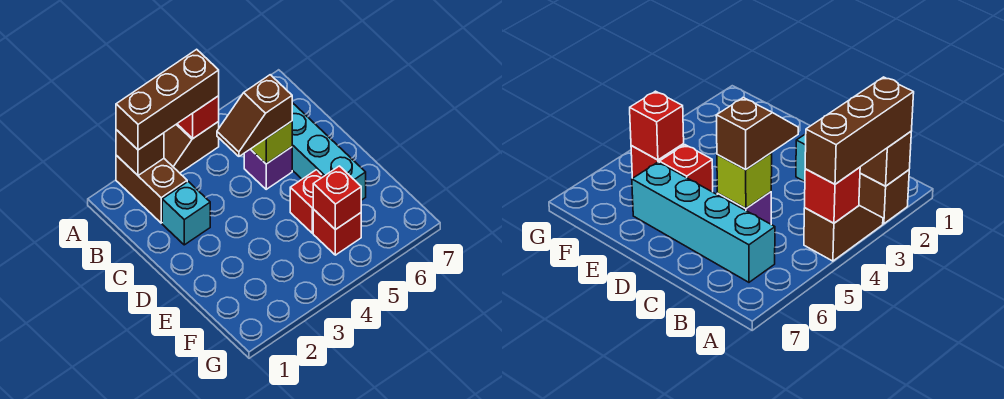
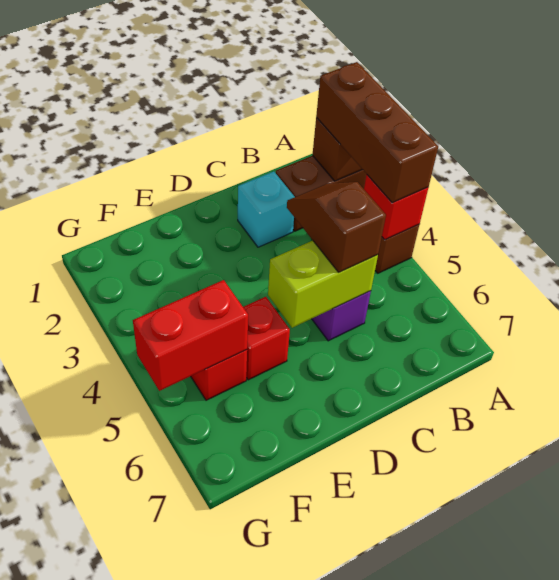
cyan brick B6:E6 level 1 -> none
lime brick C5 level 2 -> lime brick C5:D5 level 2
red brick F5 level 2 -> red brick F5:G5 level 2

